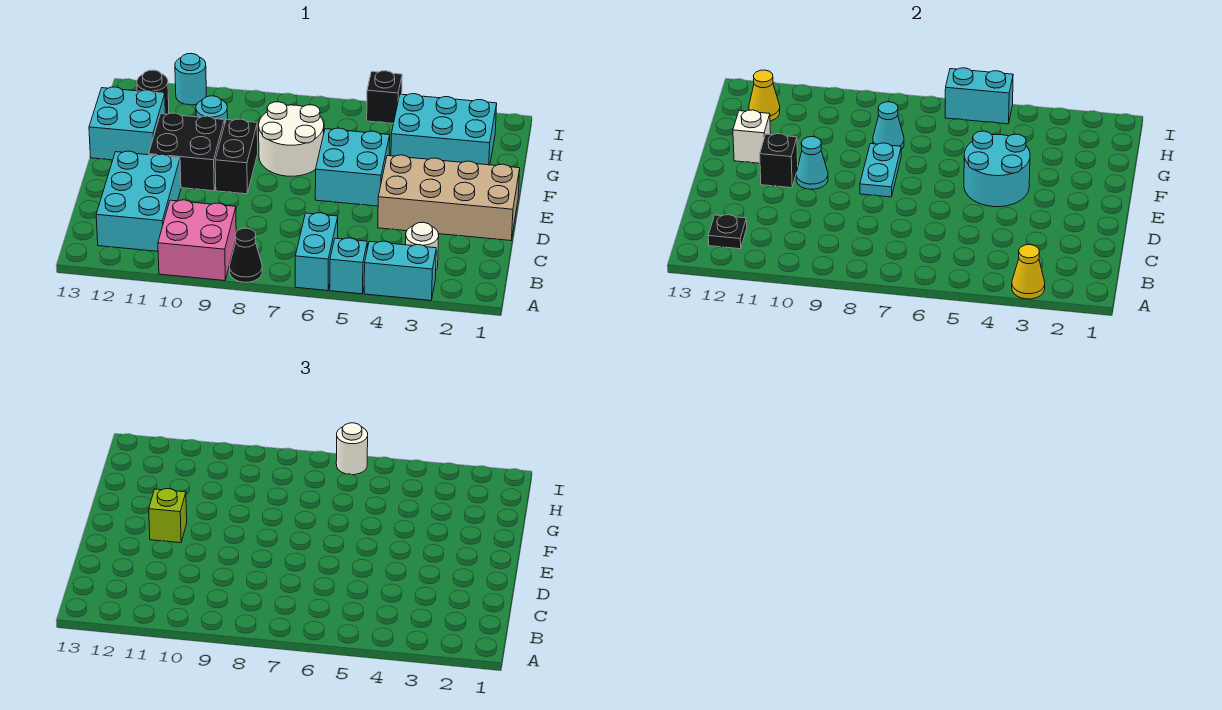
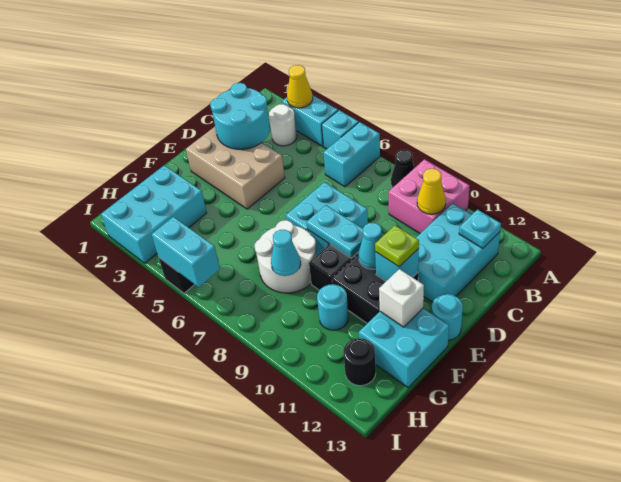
black plate B12 level 2 -> cyan plate B12 level 2
tan brick D1:E4 level 1 -> tan brick D2:E4 level 1
cyan round brick E4:F5 level 2 -> cyan round brick C2:D3 level 2
cyan brick E5:F6 level 1 -> cyan brick D7:E8 level 1
cyan plate E8:F8 level 2 -> cyan plate E8:E9 level 2
black brick E11 level 2 -> cyan brick E11 level 2
lime brick E11 level 3 -> lime plate E11 level 3
cyan brick G2:H4 level 1 -> cyan brick G2:I3 level 1
yellow cone H12 level 2 -> yellow cone B10 level 2
white round brick I6 level 3 -> none
cyan round brick I11 level 1 -> cyan round brick E13 level 1

